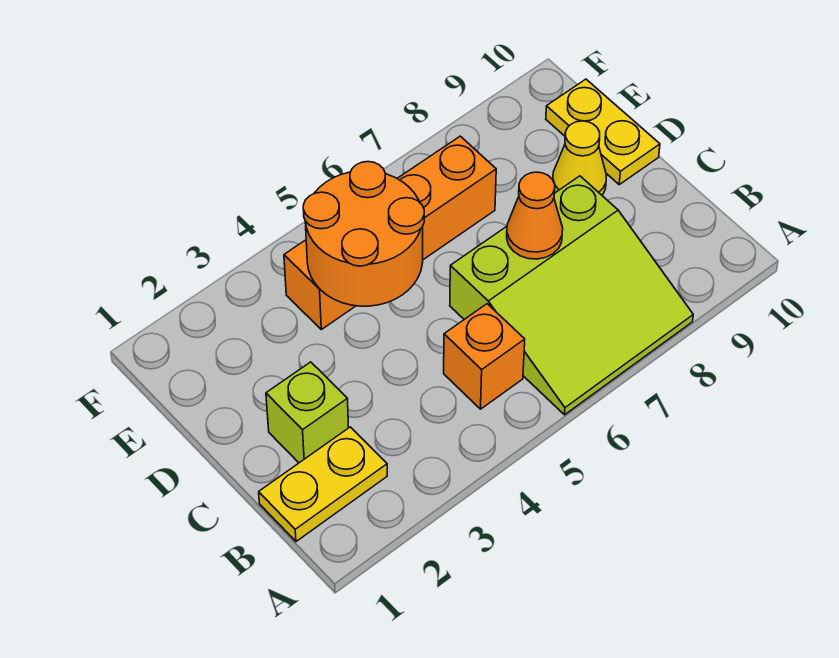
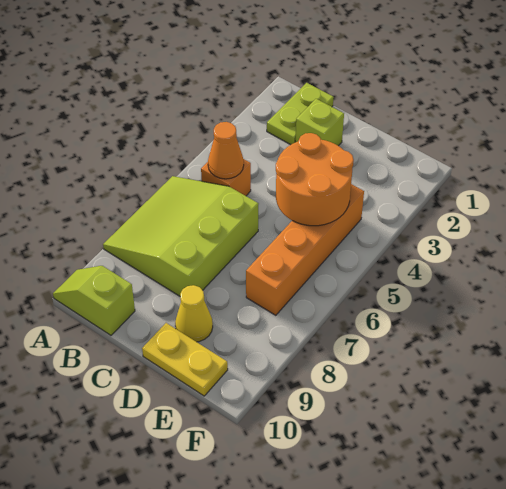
none -> lime slope A10:B10 level 1 top B
yellow plate B1:B2 level 1 -> lime plate B1:B2 level 1
orange cone C7 level 2 -> orange cone B5 level 2

